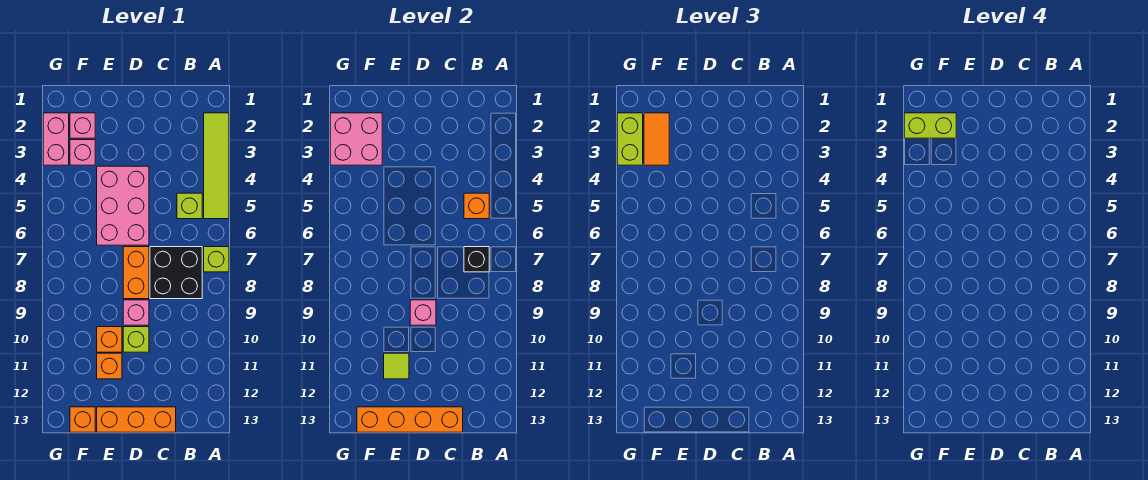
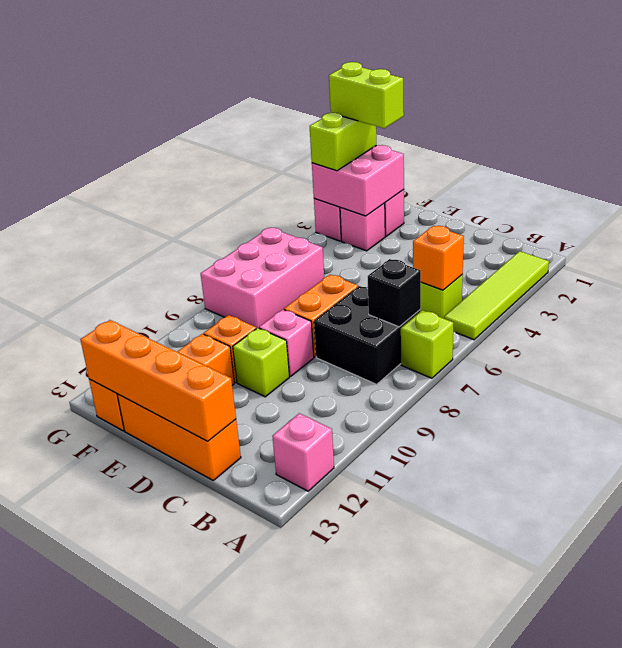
pink brick D4:E6 level 1 -> pink brick F6:G8 level 1
pink brick D9 level 2 -> pink brick A12 level 1
lime tile E11 level 2 -> none
orange tile F2:F3 level 3 -> none

